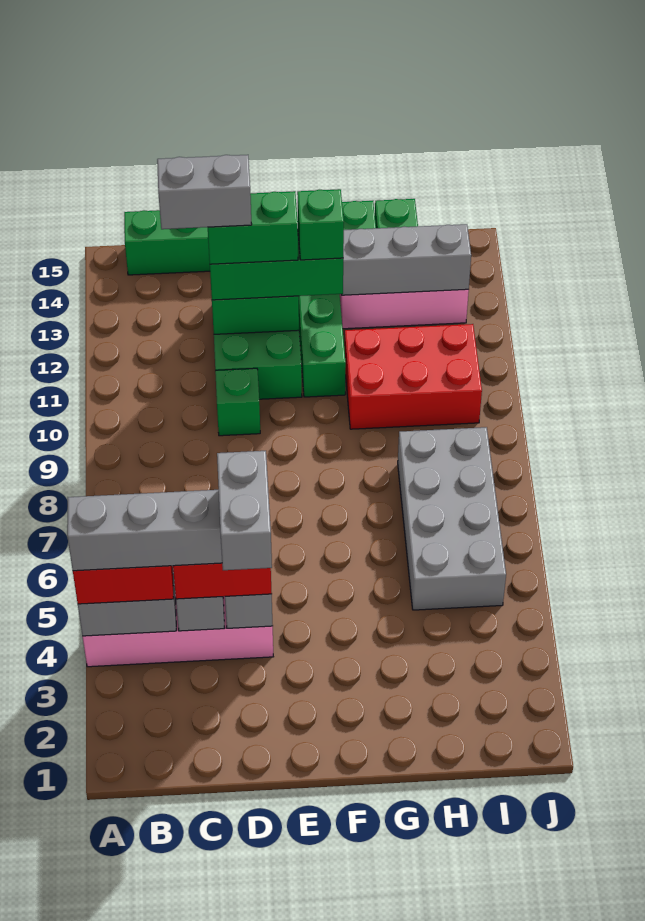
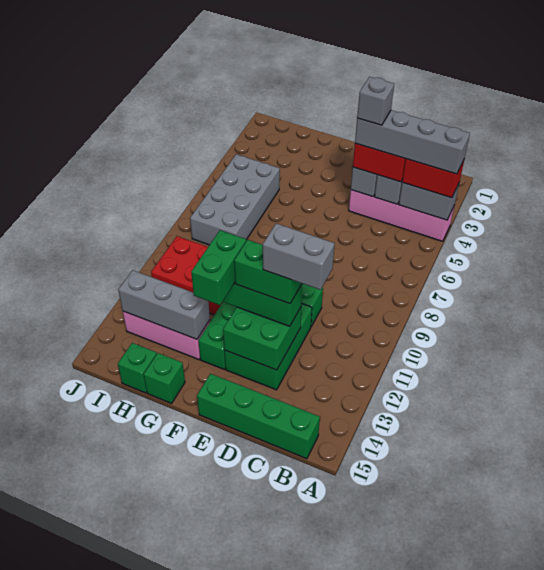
grey brick D3:D4 level 5 -> grey brick D4 level 5
green brick F12 level 4 -> green brick F12:F13 level 4

